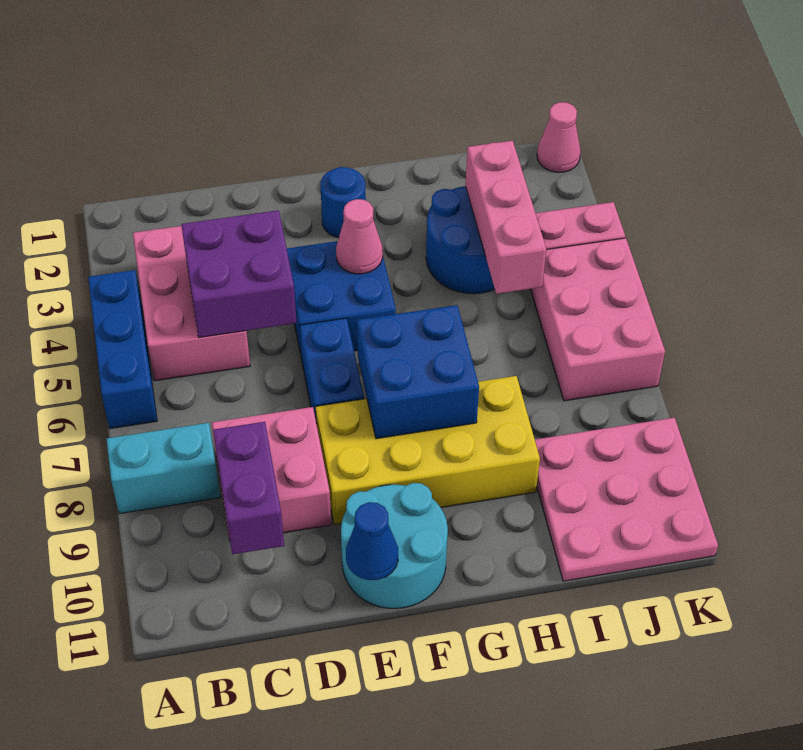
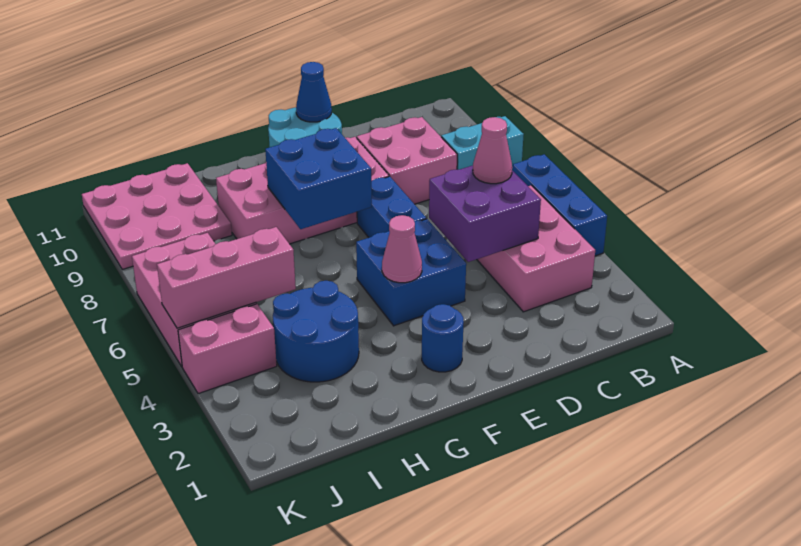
purple brick C9:C10 level 2 -> none
yellow brick E8:H9 level 1 -> pink brick E8:H9 level 1
pink brick I3:I5 level 2 -> pink brick I5:K5 level 2
pink cone K1 level 1 -> pink cone C5 level 3

